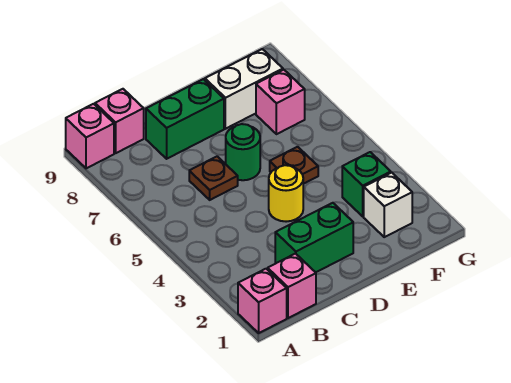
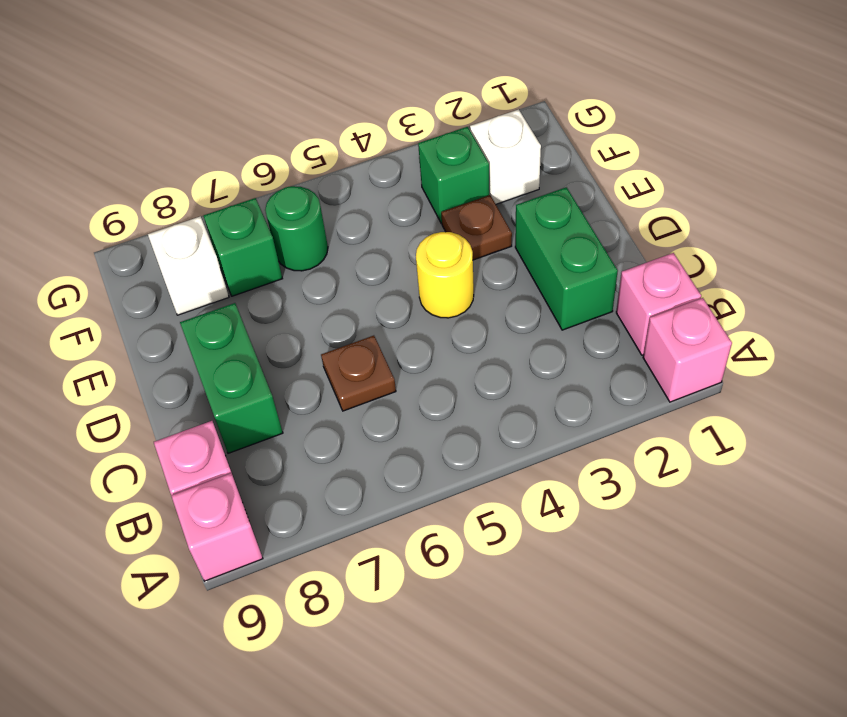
green round brick D6 level 1 -> green round brick F6 level 1
brown plate E5 level 1 -> brown plate E3 level 1
white brick E8:F8 level 1 -> white brick F8 level 1
pink brick F7 level 1 -> green brick F7 level 1

